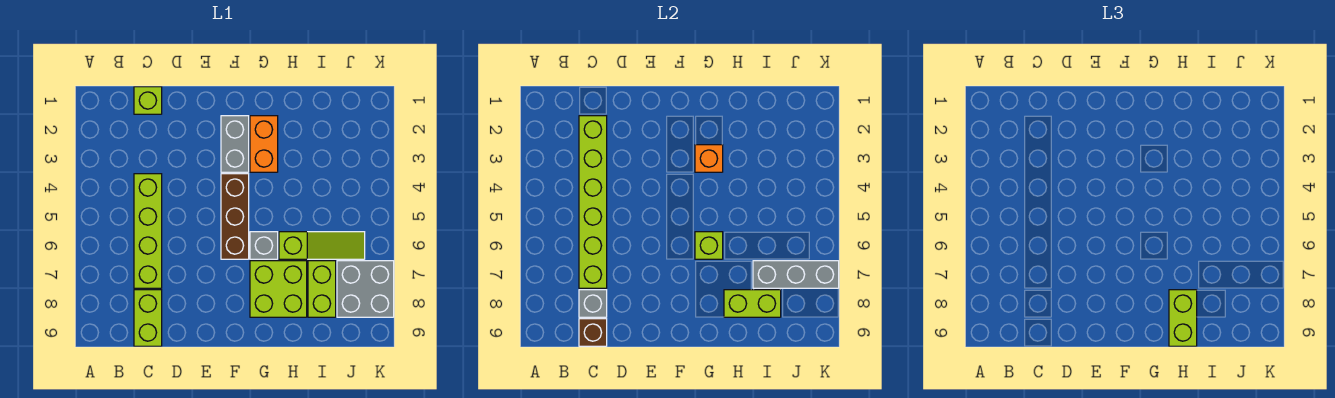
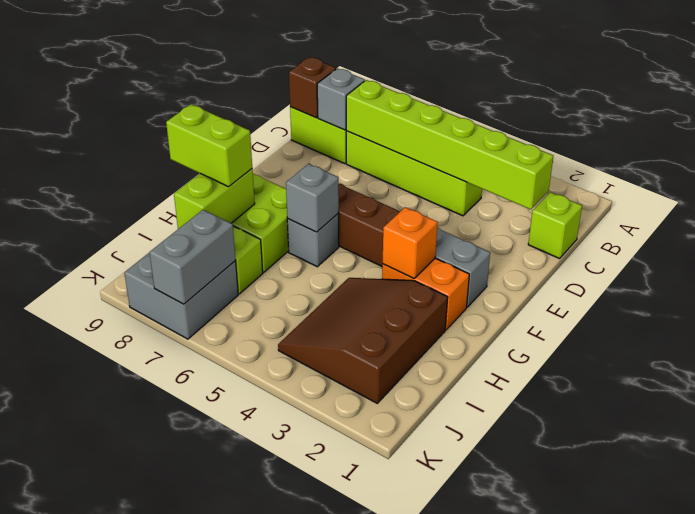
lime brick G6 level 2 -> grey brick G6 level 2
none -> brown slope H2:J4 level 1 top 2
lime slope H6:J6 level 1 top H -> none
grey brick I7:K7 level 2 -> grey brick J7:K7 level 2

